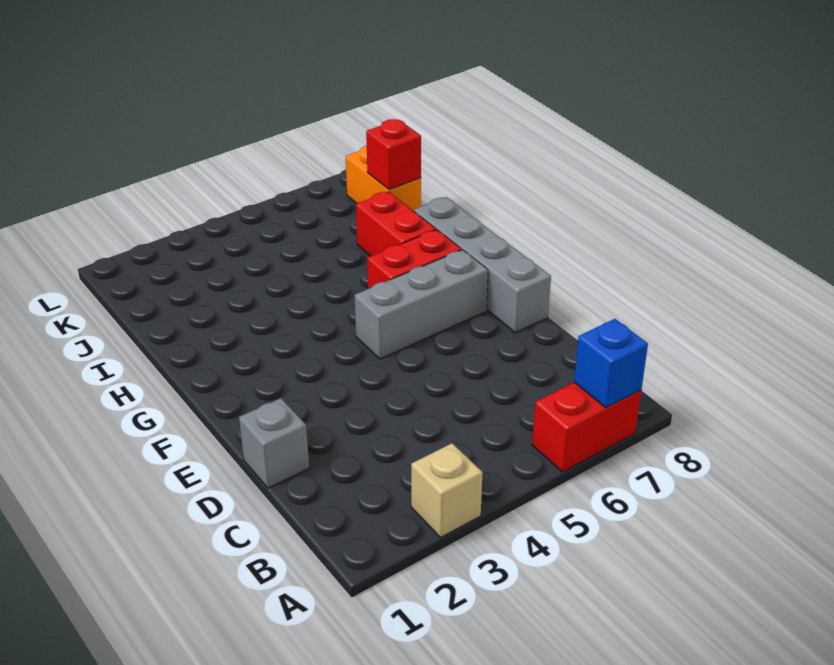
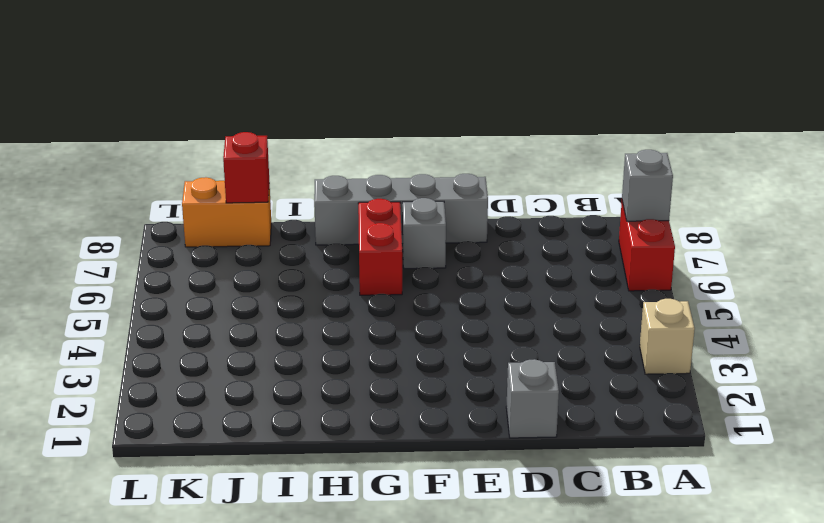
blue brick A7 level 2 -> grey brick A7 level 2
grey brick F5:F7 level 1 -> grey brick F7 level 1
red brick H7:I7 level 1 -> none

